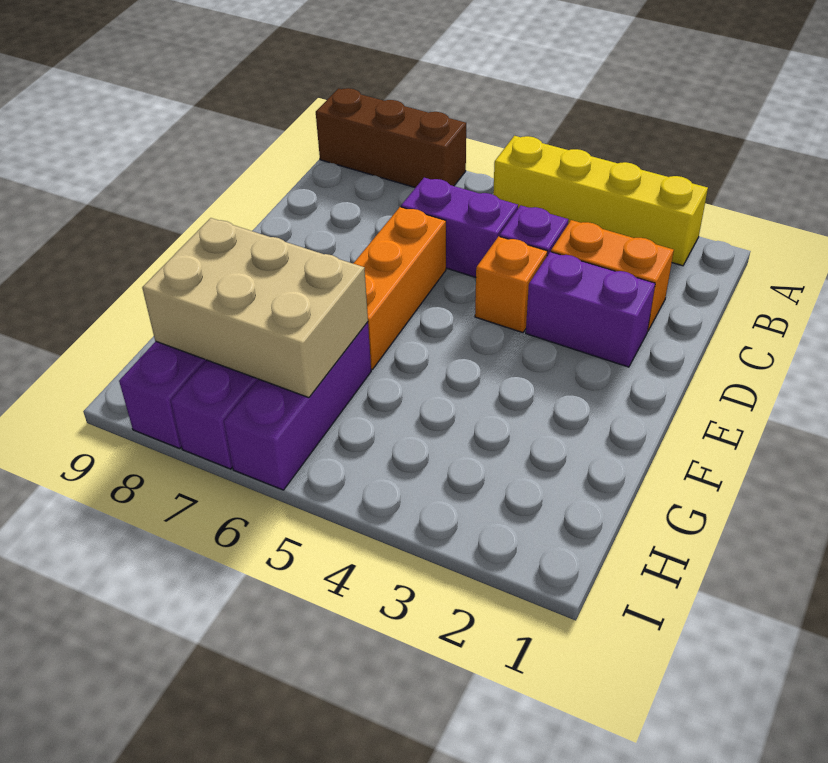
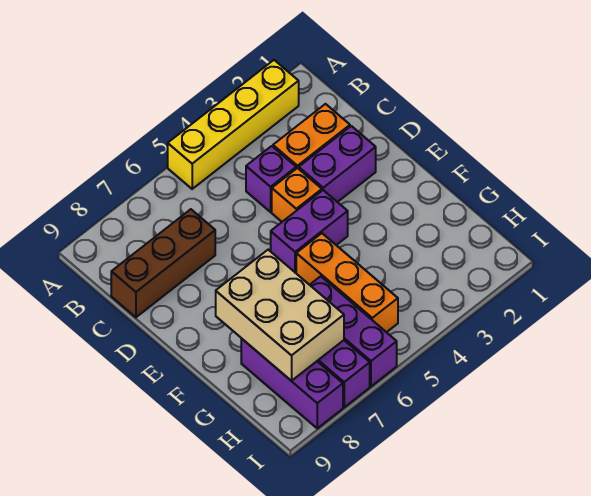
brown brick A7:A9 level 1 -> brown brick C7:C9 level 1
purple brick C5:C6 level 1 -> purple brick E4:E5 level 1
orange brick D6:F6 level 1 -> orange brick F5:H5 level 1
tan brick G6:H8 level 2 -> tan brick F7:H8 level 2

